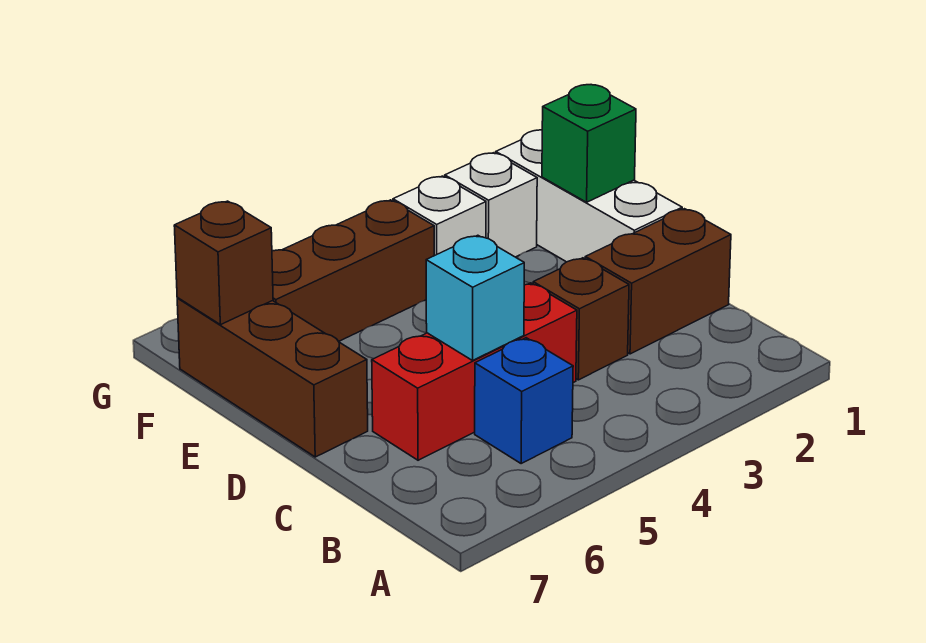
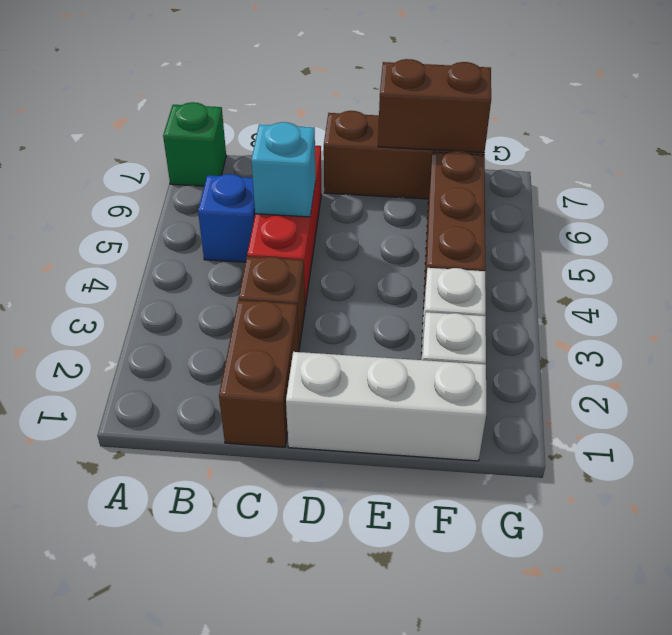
green brick E1 level 2 -> green brick A7 level 1
brown brick F7 level 2 -> brown brick E7:F7 level 2

